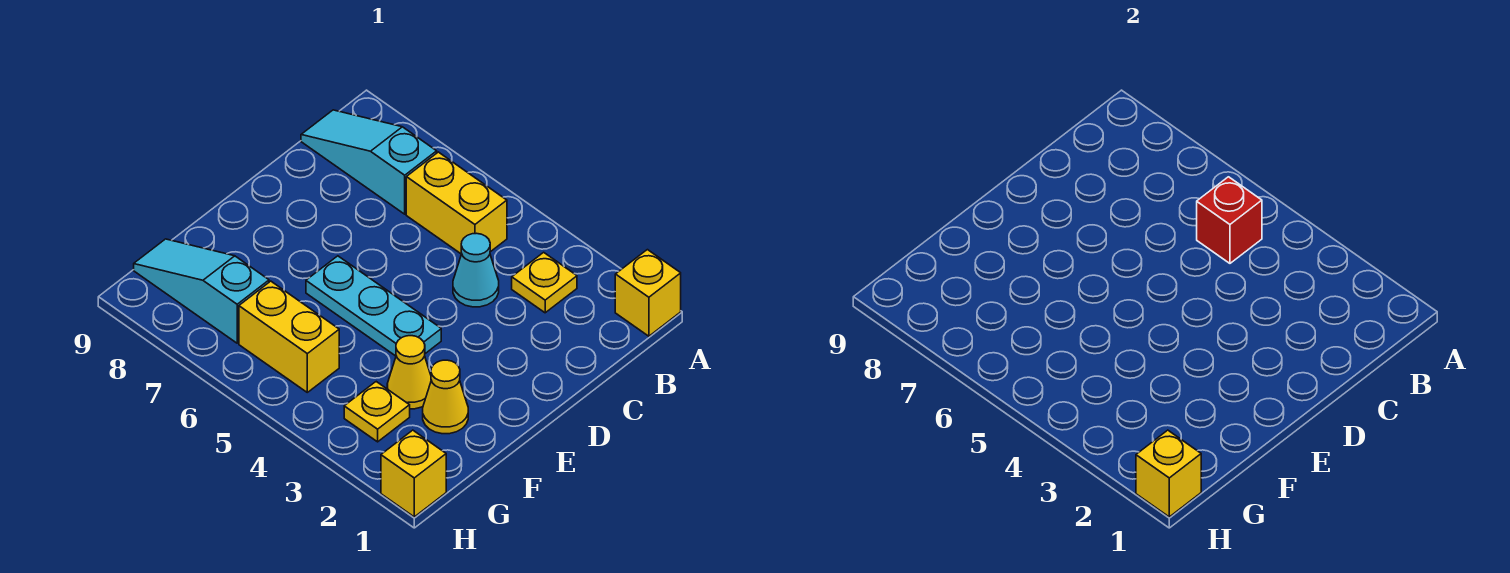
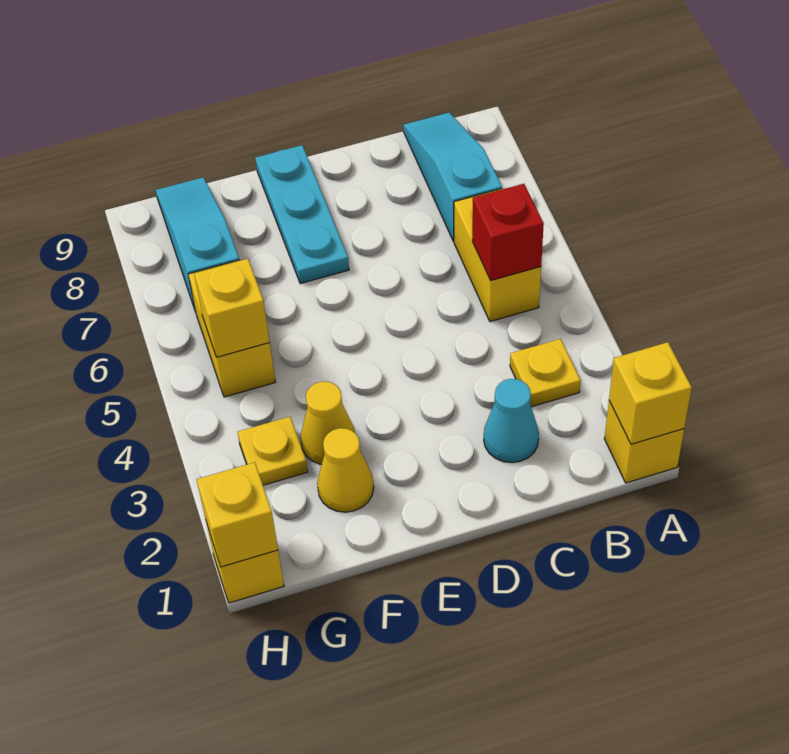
none -> yellow brick A1 level 2
cyan cone C4 level 1 -> cyan cone C2 level 1
cyan plate E4:E6 level 1 -> cyan plate E7:E9 level 1
none -> yellow brick G5 level 2

